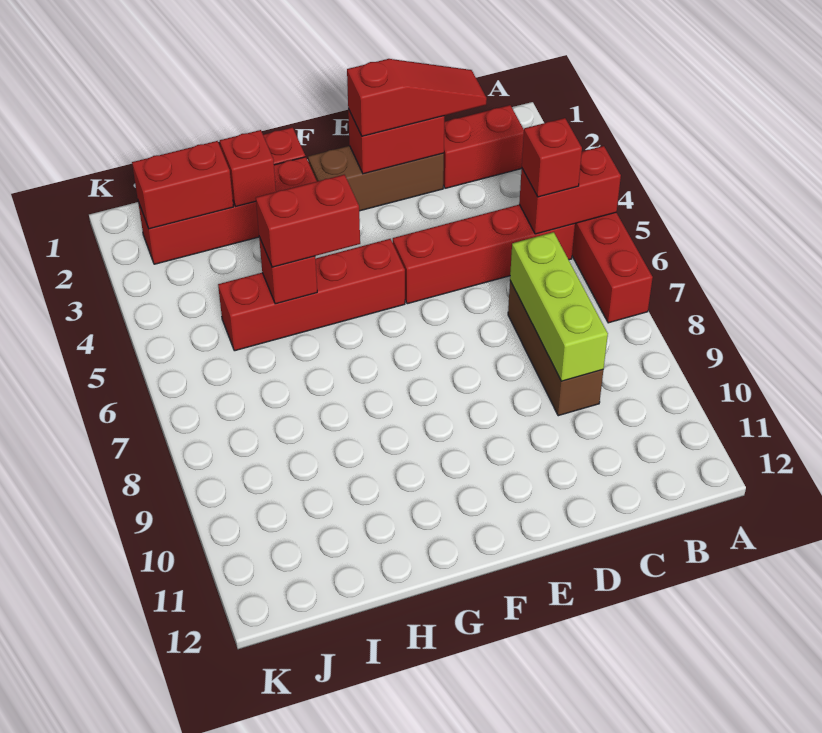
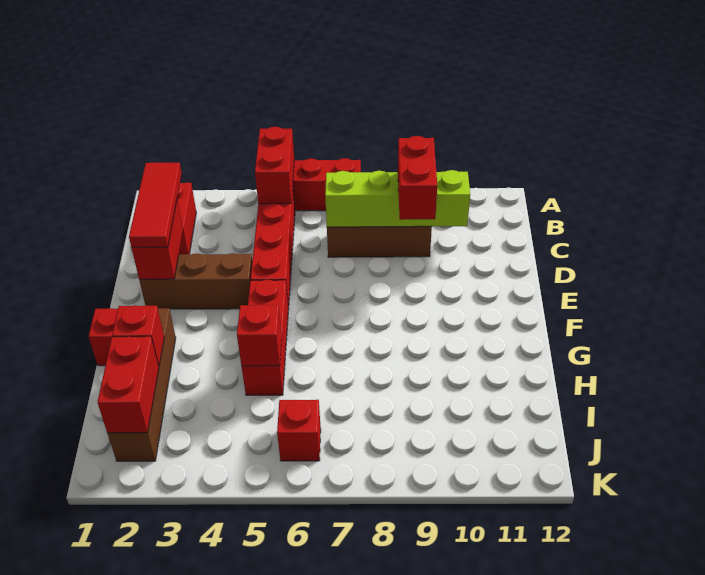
red brick B5 level 3 -> red brick J6 level 1
red slope C2:E2 level 3 top E -> red tile C2:E2 level 3
lime brick C7:C9 level 2 -> lime brick C7:C10 level 2
brown brick D2:F2 level 1 -> brown brick E2:E4 level 1
red brick F5:I5 level 1 -> red brick F5:H5 level 1
red brick G2:J2 level 1 -> brown brick G2:J2 level 1
red brick G5:H5 level 3 -> red brick C9:D9 level 3

